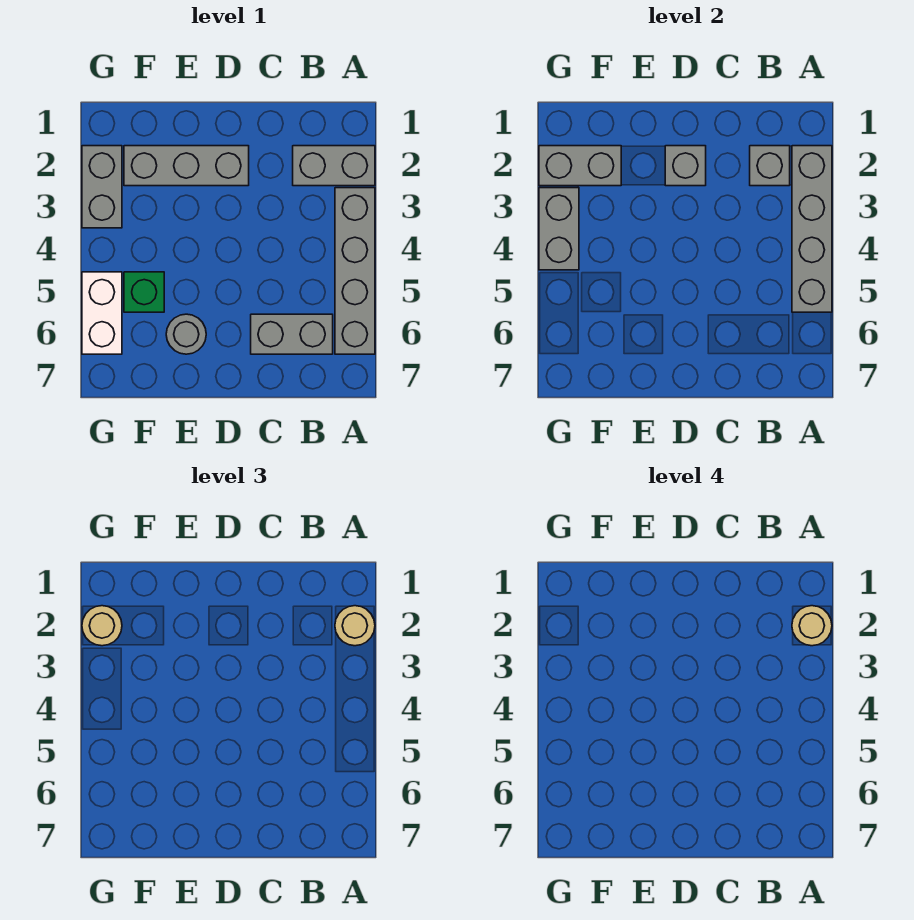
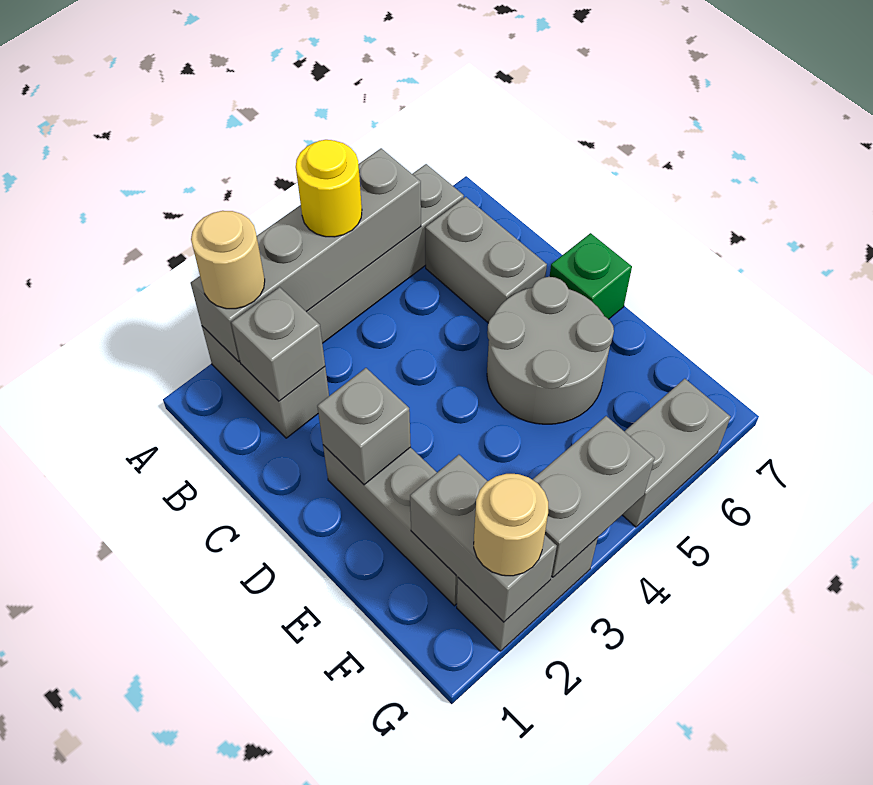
tan round brick A2 level 4 -> none
none -> yellow round brick A4 level 3
grey round brick E6 level 1 -> grey round brick D5:E6 level 1
green brick F5 level 1 -> green brick D7 level 1
white brick G5:G6 level 1 -> grey brick G5:G6 level 1

